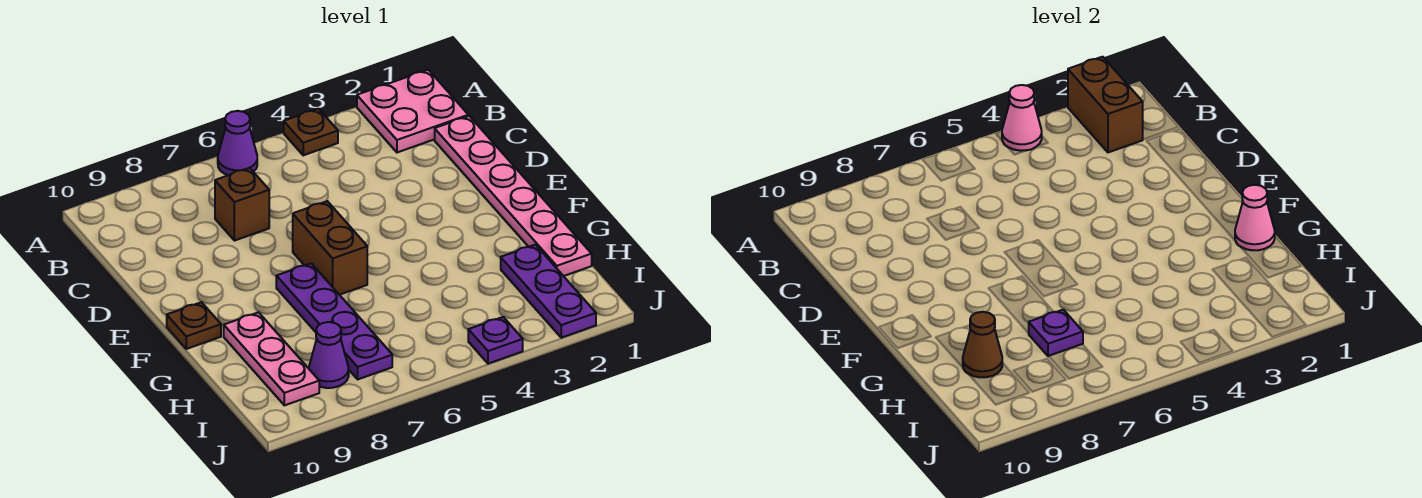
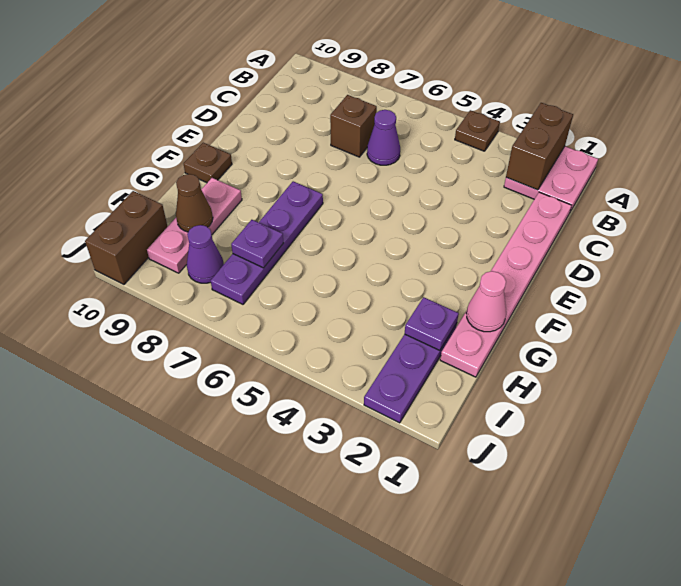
pink cone A4 level 2 -> none
purple cone A6 level 1 -> purple cone C6 level 1
brown brick E6:F6 level 1 -> brown brick I10:J10 level 1
purple plate J4 level 1 -> purple plate H2 level 2

